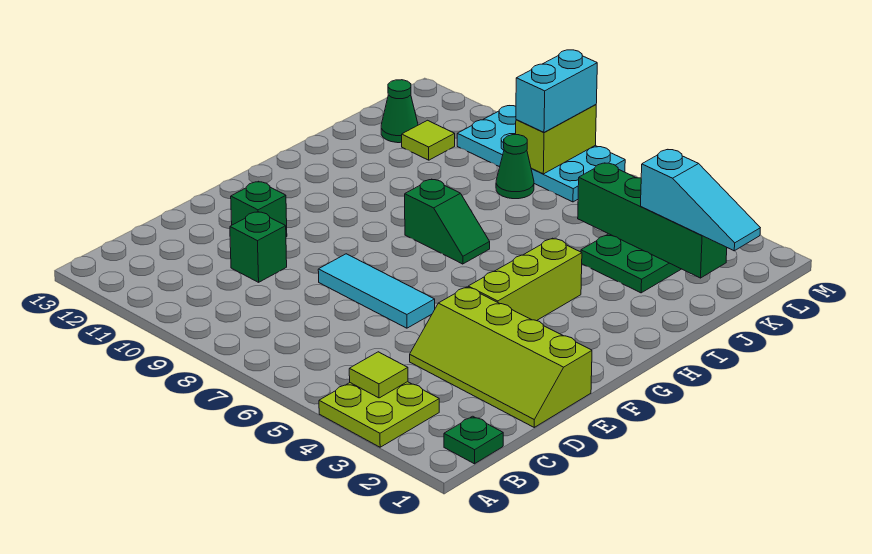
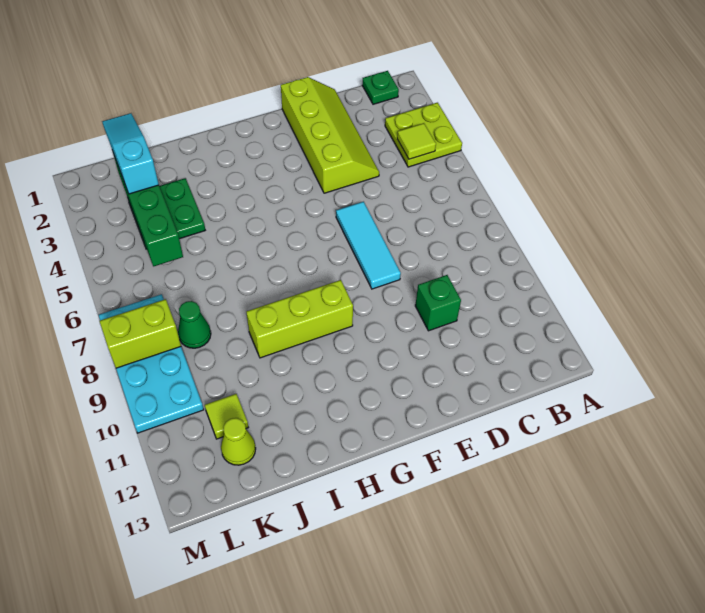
green brick E11 level 1 -> none
lime brick F4:H4 level 1 -> lime brick G9:I9 level 1
green slope H7:H8 level 1 top 8 -> none
green cone K12 level 1 -> lime cone K12 level 1
cyan brick L8:M8 level 3 -> none

